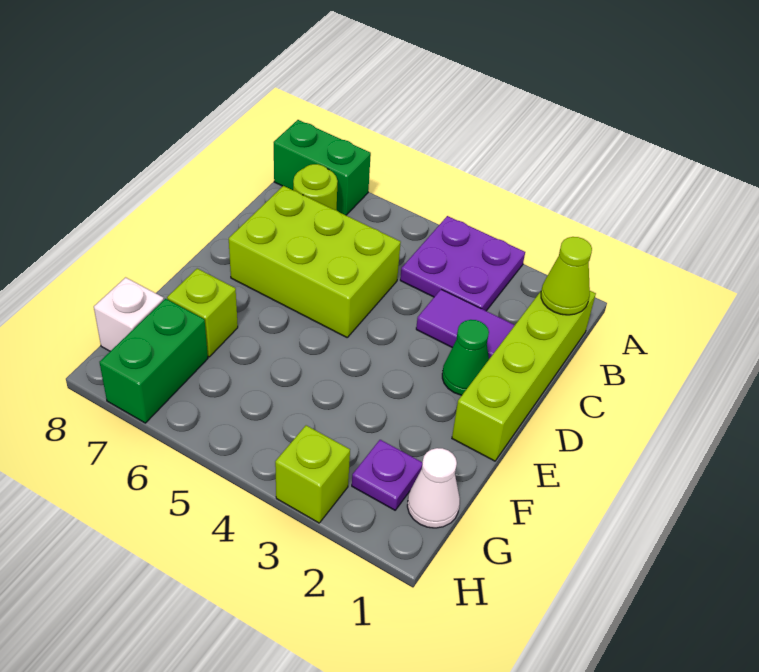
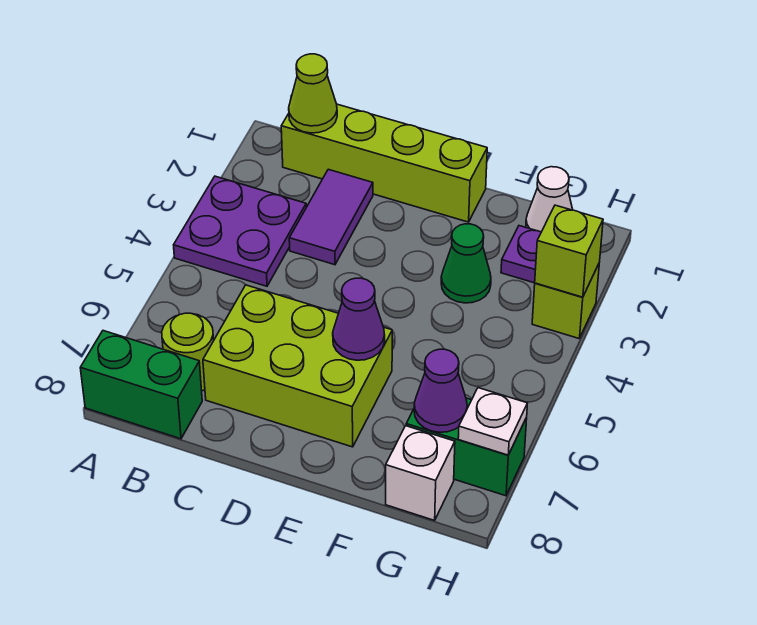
green brick A7:A8 level 1 -> green brick A8:B8 level 1
lime brick C5:D7 level 1 -> lime brick C6:E7 level 1
green cone D2 level 1 -> green cone F3 level 1
none -> purple cone E6 level 2
lime brick F7 level 1 -> lime brick H3 level 2
none -> purple cone G7 level 2
none -> white plate H7 level 2

